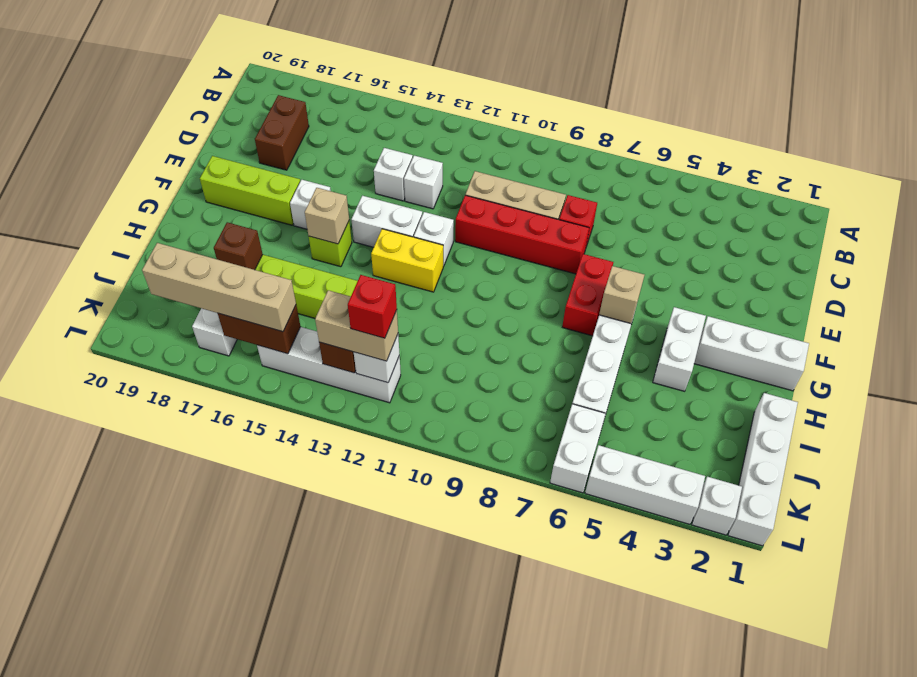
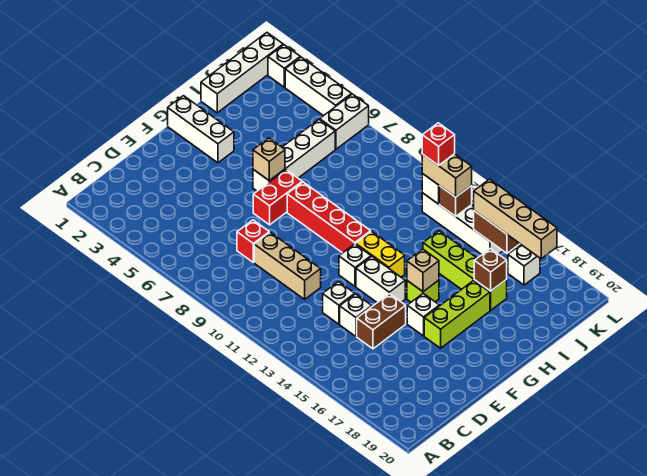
brown brick C18:D18 level 1 -> brown brick D15:E15 level 1
red brick E8:E11 level 1 -> red brick G8:G11 level 1
lime brick F17:F19 level 1 -> lime brick F17:H17 level 1
white brick G4:H4 level 1 -> none

